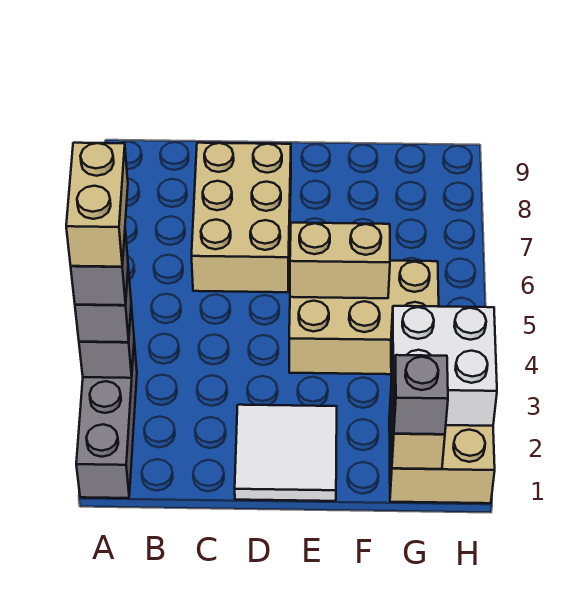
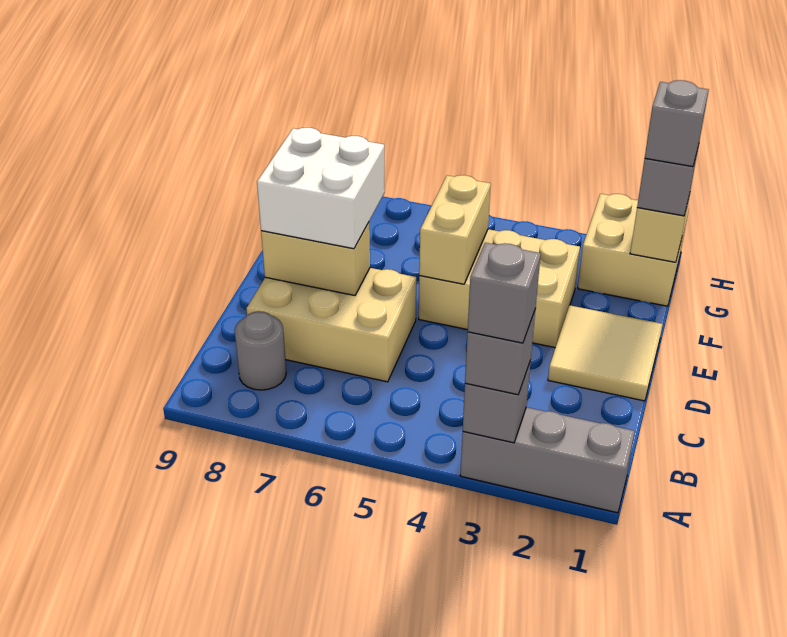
tan brick A3:A4 level 5 -> tan brick D7:D8 level 2
none -> grey round brick B8 level 1
white tile D1:E2 level 1 -> tan tile D1:E2 level 1
tan brick E4:G5 level 1 -> tan brick E3:F5 level 1
none -> grey brick G1 level 4
white brick G2:H3 level 2 -> white brick D7:E8 level 3

